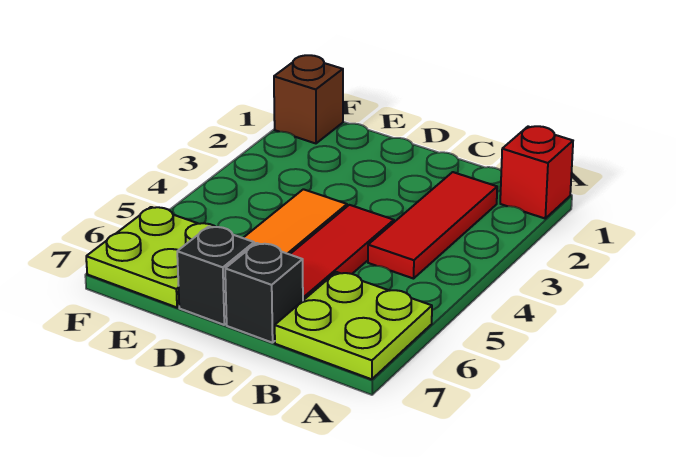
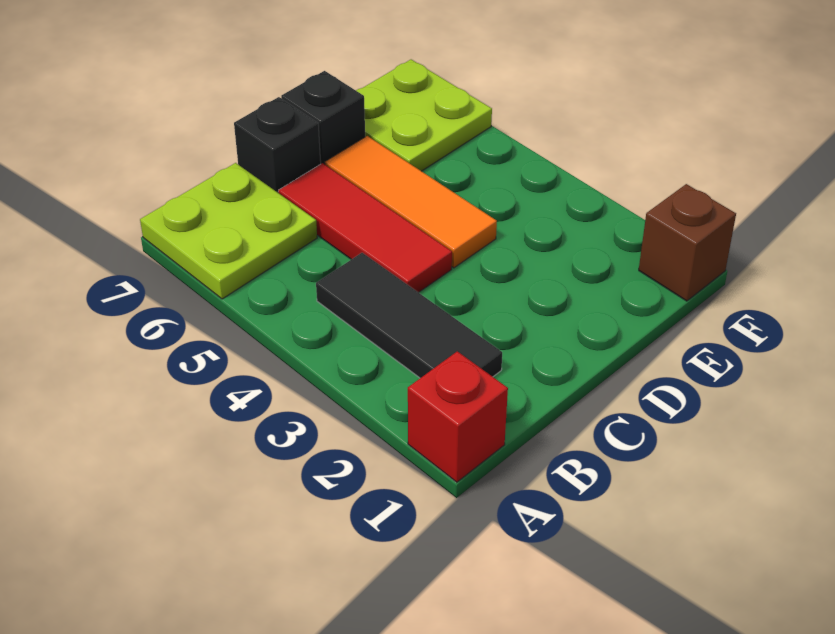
red tile B2:B4 level 1 -> black tile B2:B4 level 1

